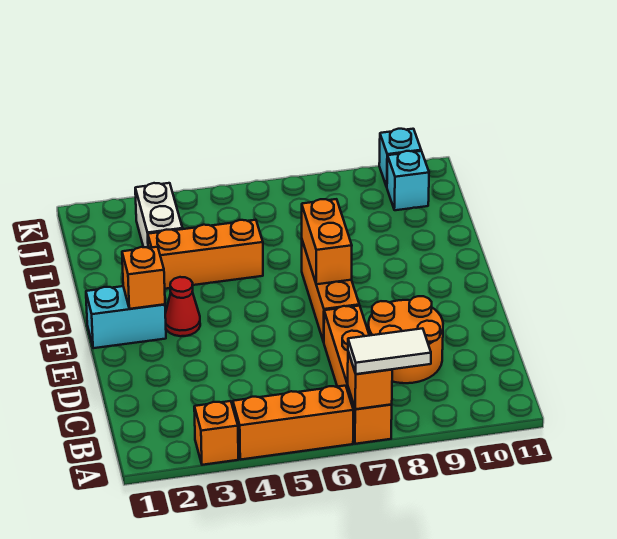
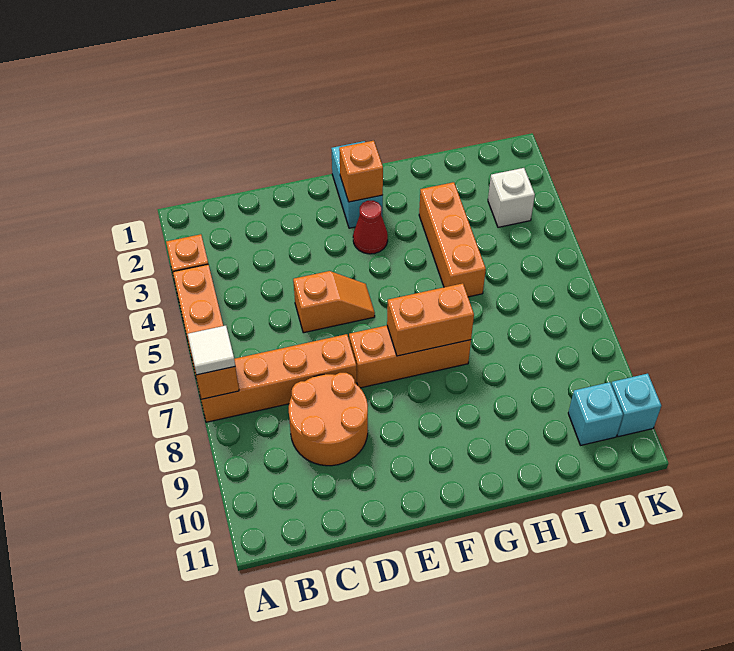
white tile A7:A8 level 3 -> white tile A7 level 3
none -> orange slope D5:E5 level 1 top D
white brick I3:J3 level 1 -> white brick J3 level 1

